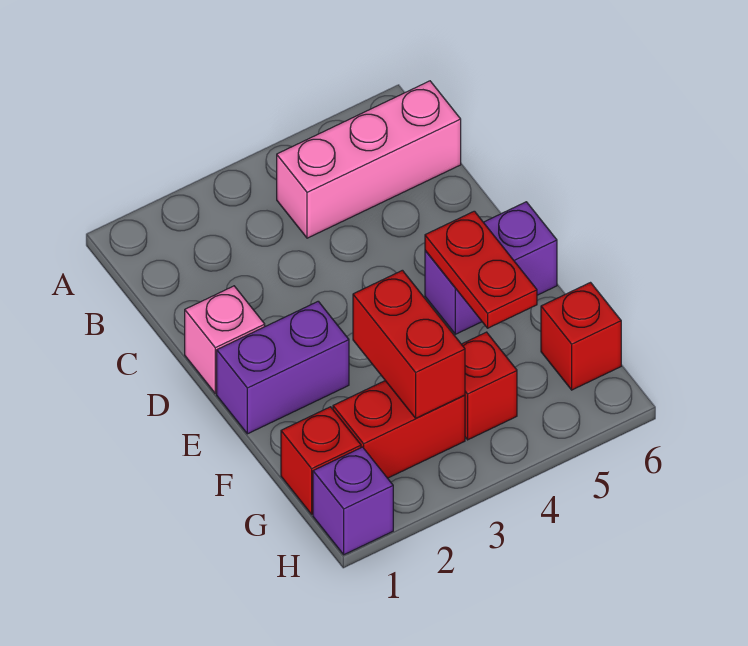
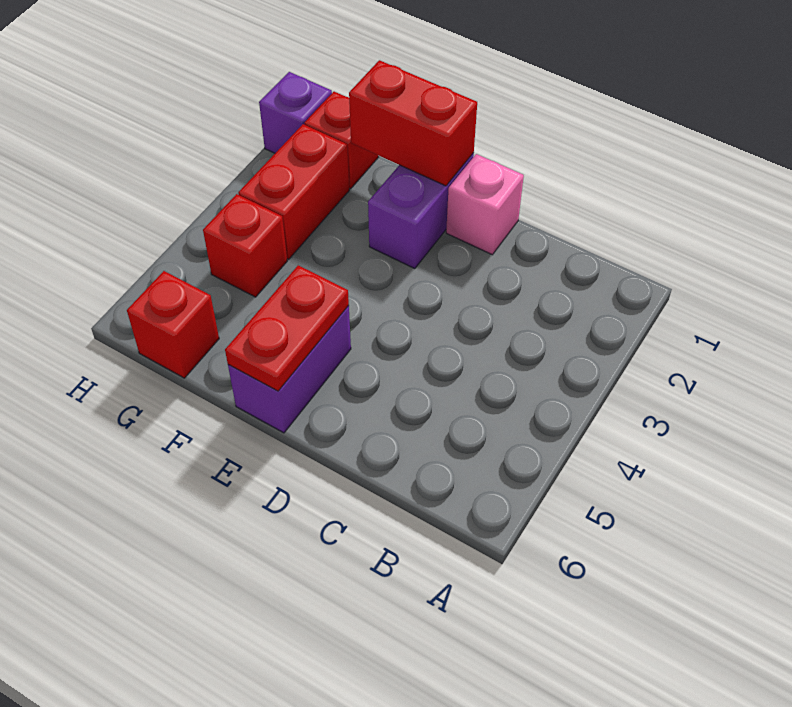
pink brick B4:B6 level 1 -> none
red plate E5:F5 level 2 -> red plate E5:E6 level 2
red brick F3:G3 level 2 -> red brick E1:F1 level 2

